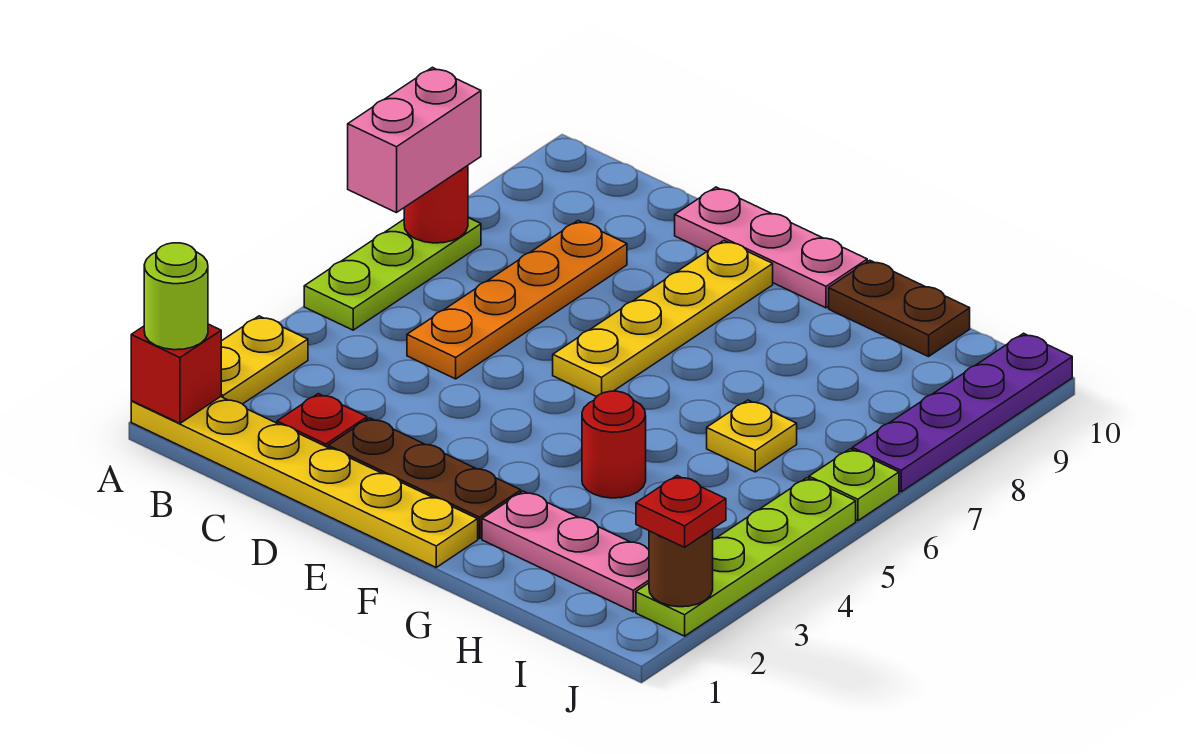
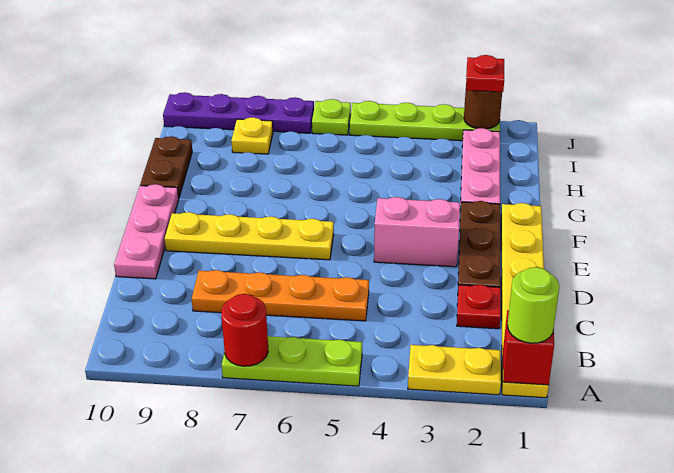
pink brick A6:A7 level 3 -> pink brick E3:E4 level 1
red round brick G4 level 1 -> none
yellow plate H6 level 1 -> yellow plate I8 level 1

